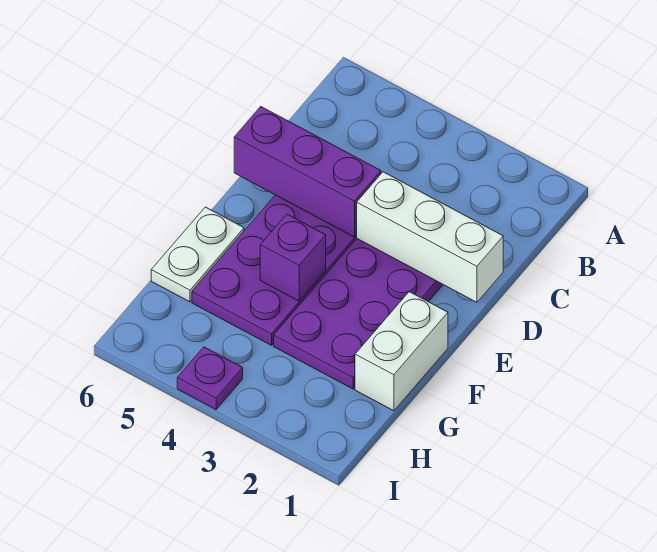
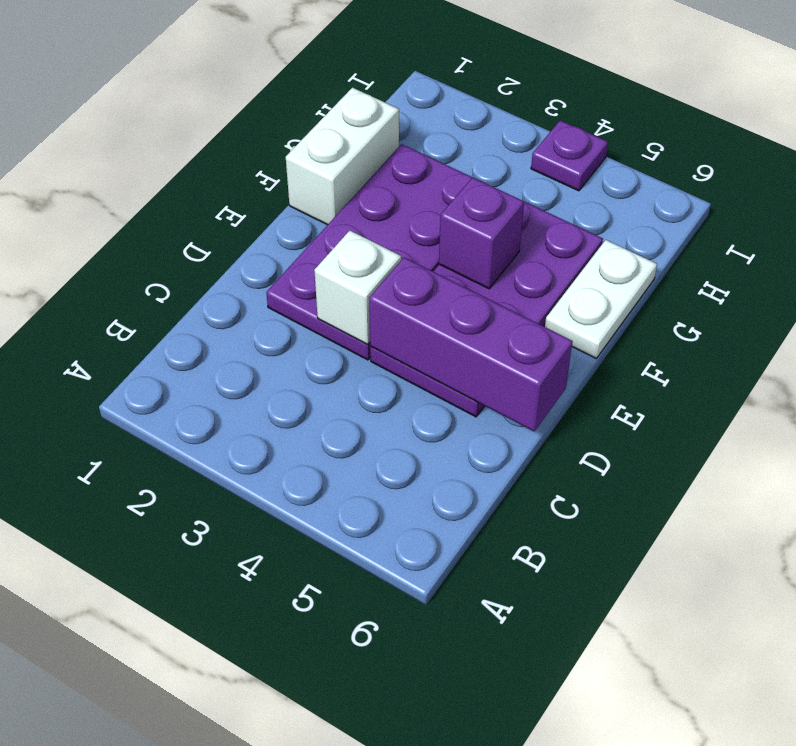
white brick D1:D3 level 2 -> white brick D3 level 2

